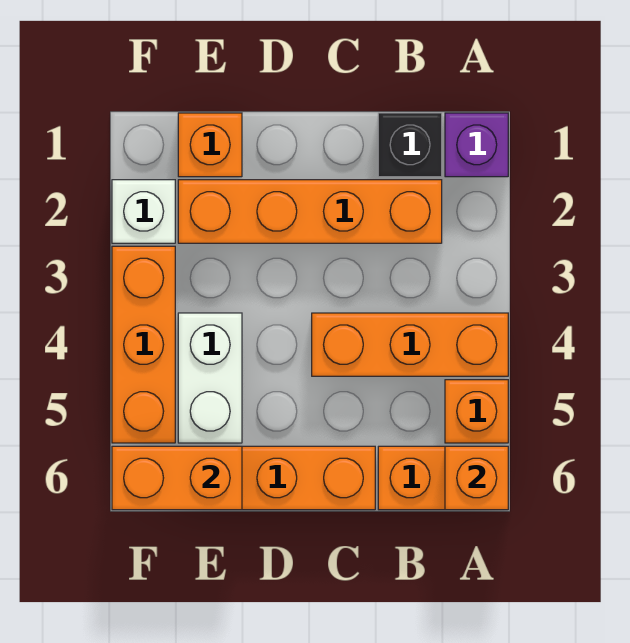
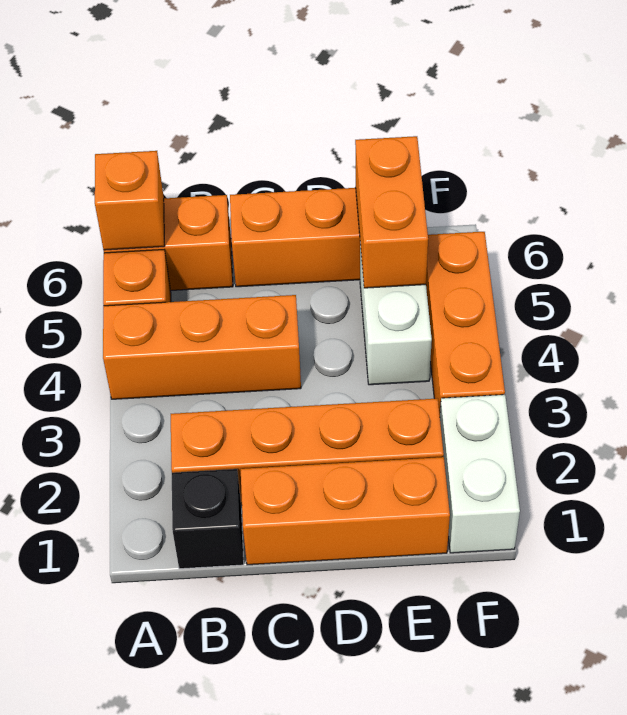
purple brick A1 level 1 -> none
orange brick E1 level 1 -> orange brick C1:E1 level 1
orange brick E6:F6 level 2 -> orange brick E5:E6 level 2
white brick F2 level 1 -> white brick F1:F2 level 1

